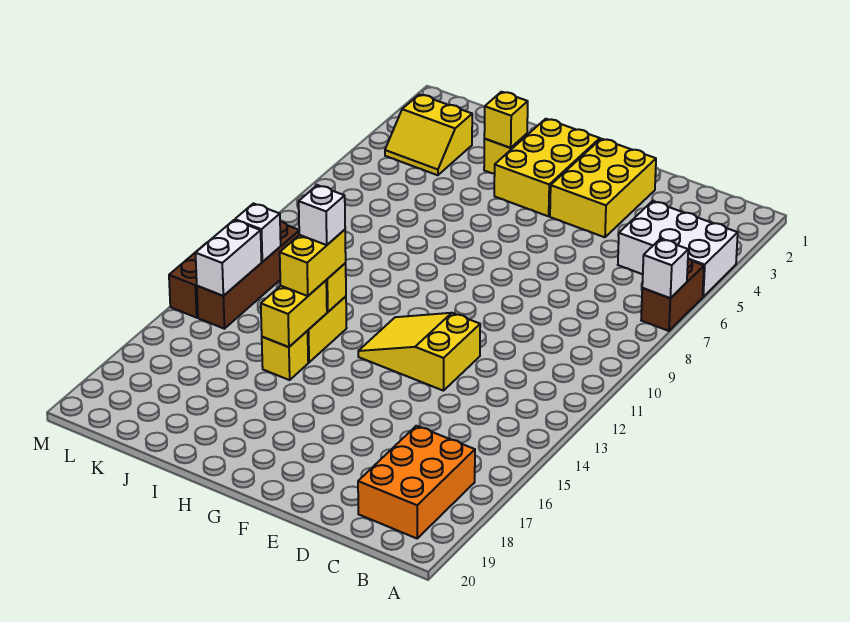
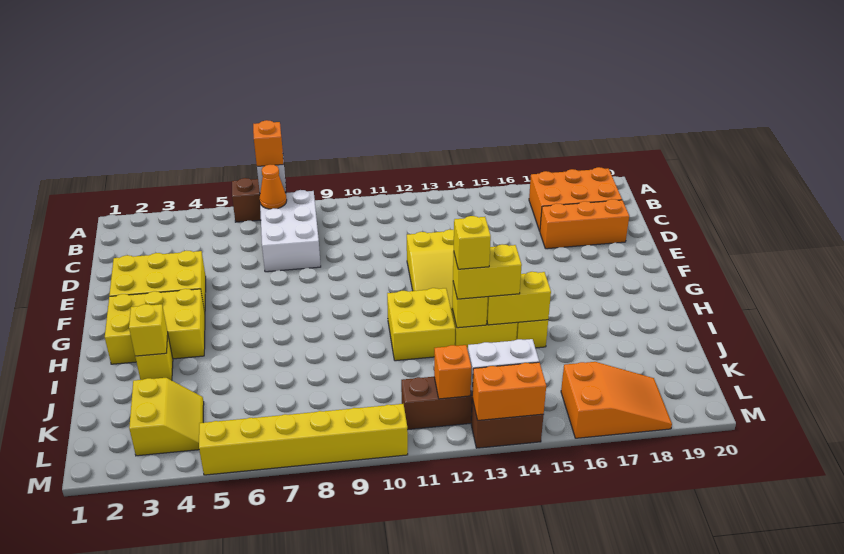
white brick A4:C5 level 1 -> white brick B7:D8 level 1
none -> orange brick A7 level 3
none -> orange cone B7 level 2
none -> orange brick D17:D19 level 1
none -> yellow brick H11:I12 level 1
white brick I13 level 4 -> yellow brick I13 level 4
white brick L12 level 2 -> orange brick L12 level 2
none -> orange slope L16:M18 level 1 top 16
none -> yellow brick M5:M10 level 1
none -> orange brick M13:M14 level 2

